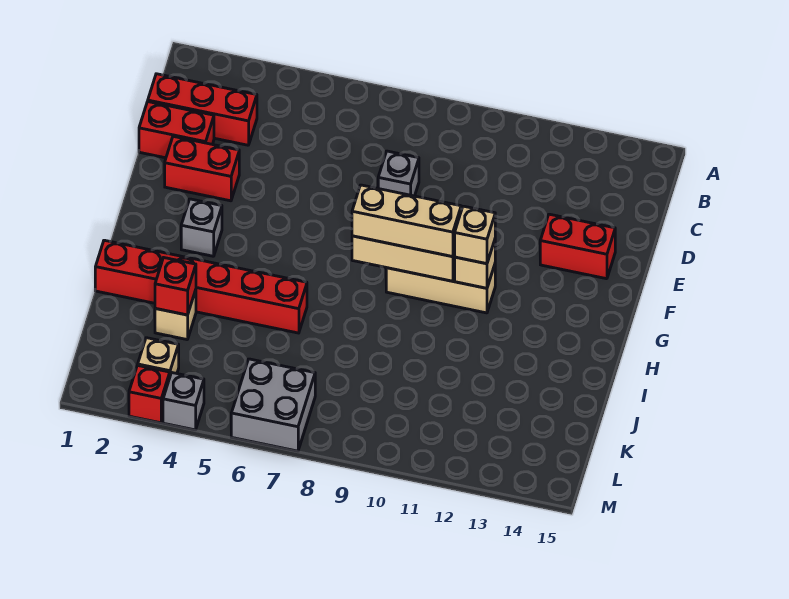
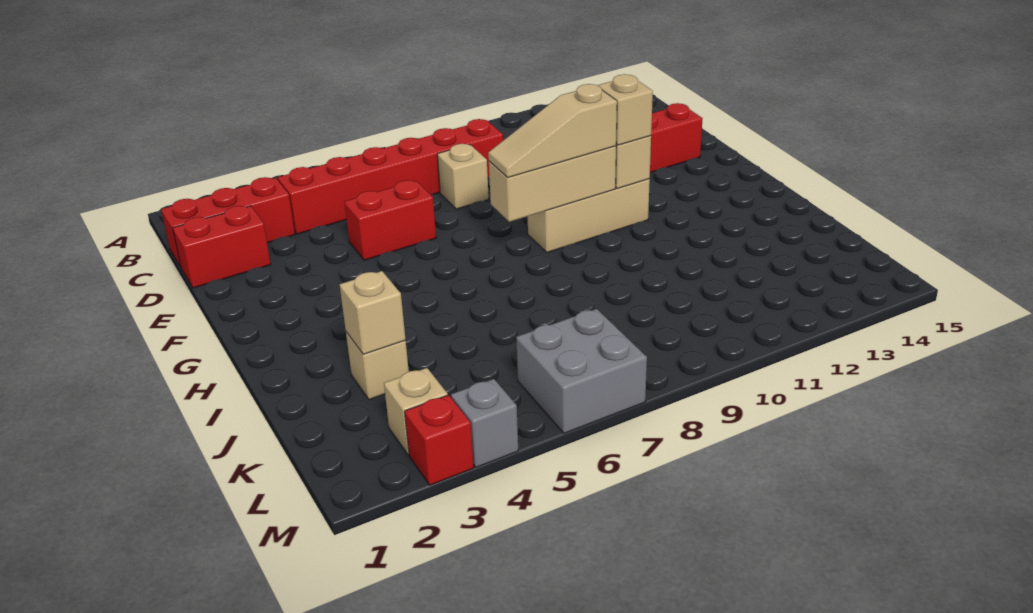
grey brick D8 level 1 -> tan brick D8 level 1
red brick E2:E3 level 1 -> red brick E5:E6 level 1
grey brick G3 level 1 -> none
tan brick G8:G10 level 3 -> tan slope G8:G10 level 3 top 10
red brick I1:I6 level 1 -> red brick C4:C9 level 1
red brick J3 level 2 -> tan brick J3 level 2

